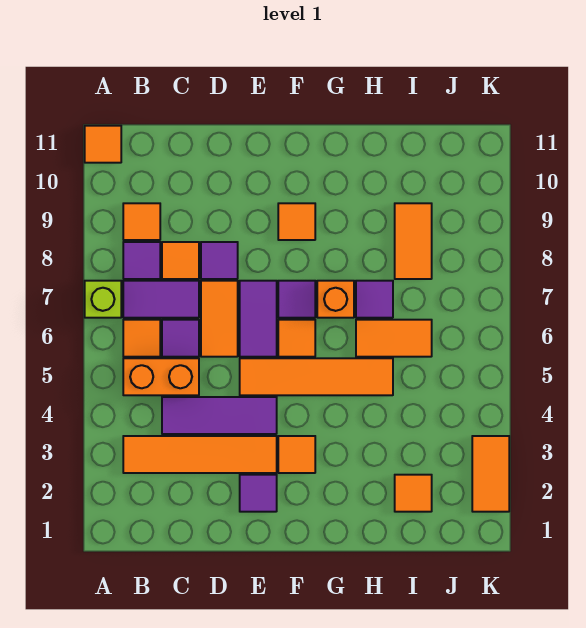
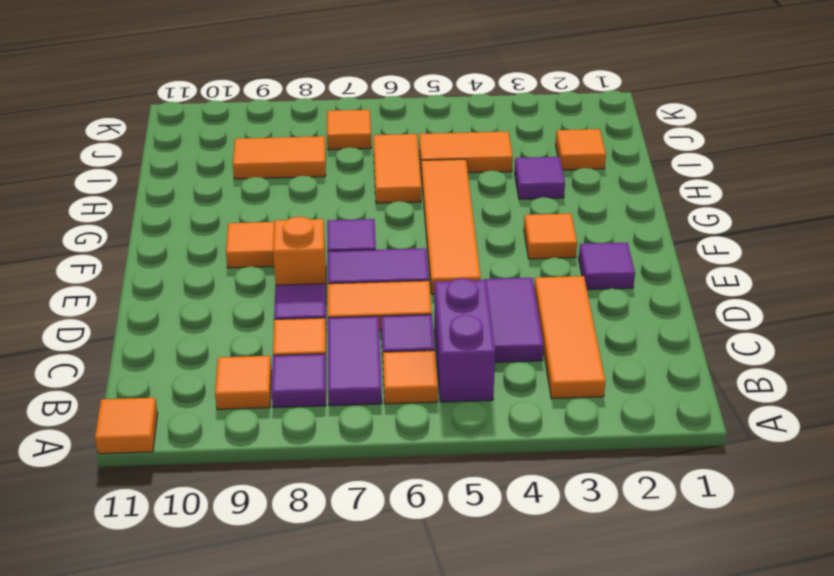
lime brick A7 level 1 -> none
orange tile B3:E3 level 1 -> orange tile B3:D3 level 1
orange brick B5:C5 level 1 -> purple brick B5:C5 level 1
purple tile C4:E4 level 1 -> purple tile C4:D4 level 1
orange tile F6 level 1 -> orange tile J7 level 1
orange brick G7 level 1 -> orange brick E8 level 1
purple tile H7 level 1 -> purple tile H3 level 1
orange tile K2:K3 level 1 -> orange tile I4:I5 level 1

